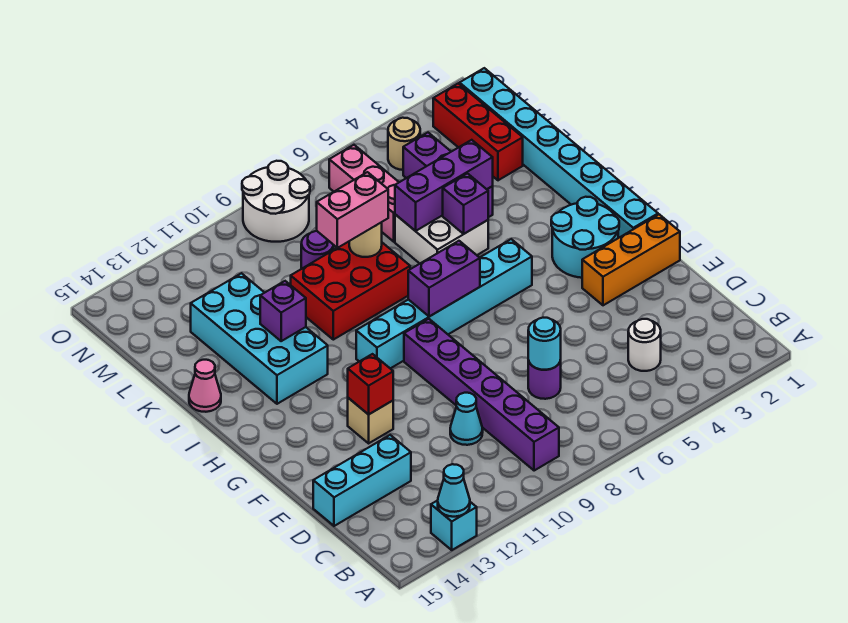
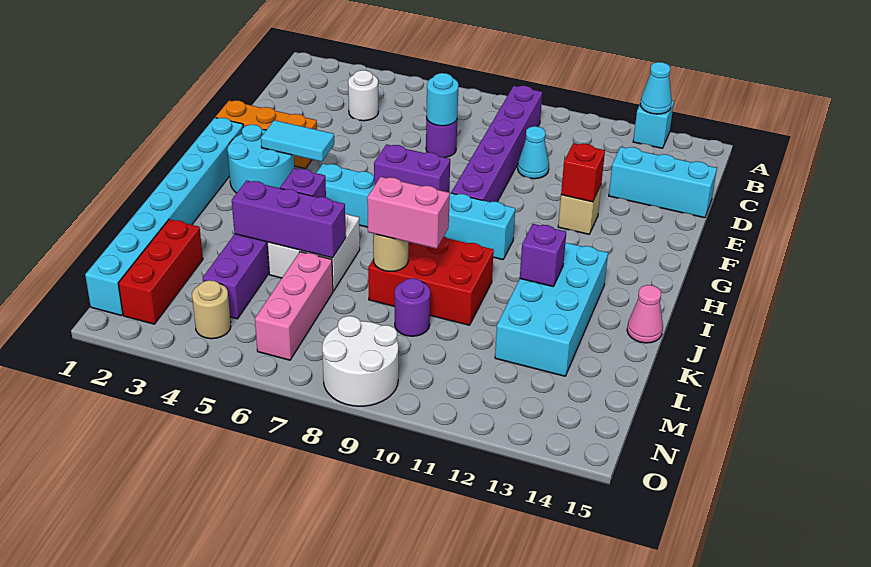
none -> cyan tile G3:G4 level 2

